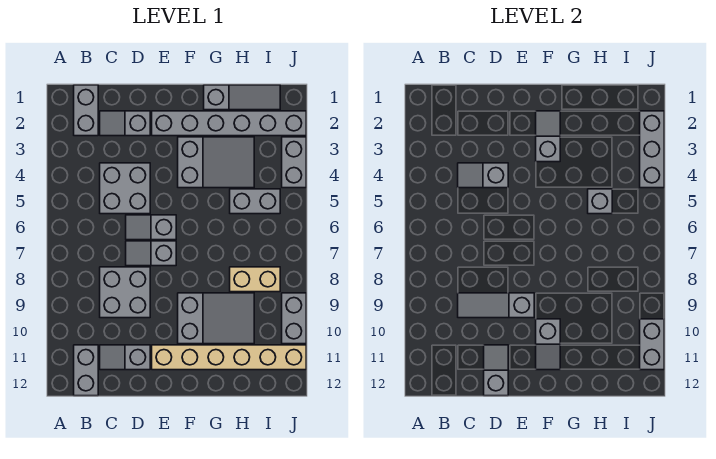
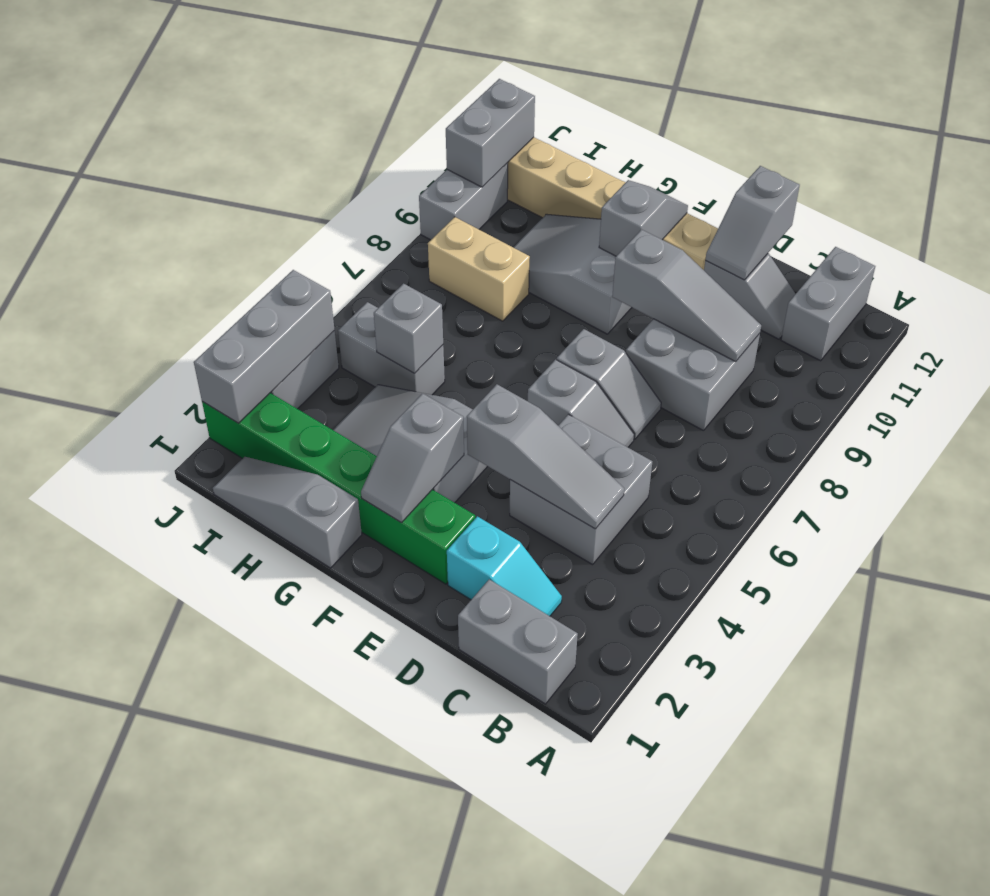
grey brick B1:B2 level 1 -> grey brick B1:C1 level 1
grey slope C2:D2 level 1 top D -> cyan slope C2:D2 level 1 top D
grey slope C4:D4 level 2 top D -> grey slope C4:E4 level 2 top E
grey brick E2:J2 level 1 -> green brick E2:J2 level 1

